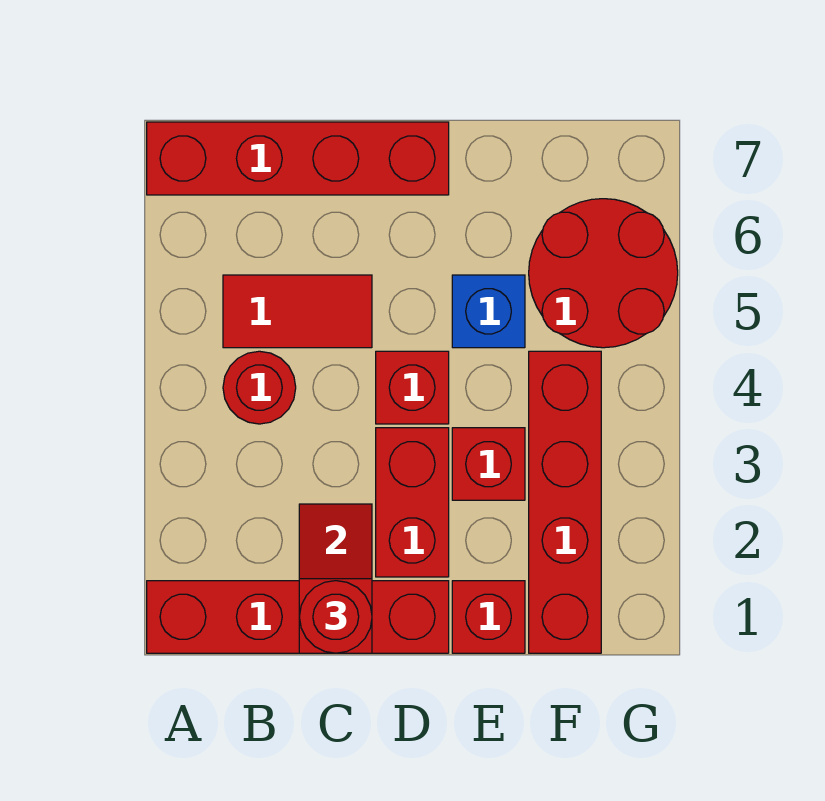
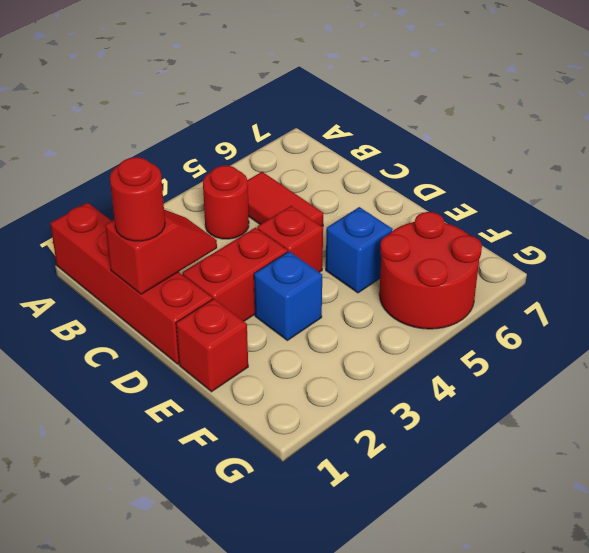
red brick A7:D7 level 1 -> none
red brick E3 level 1 -> blue brick E3 level 1
red brick F1:F4 level 1 -> none

